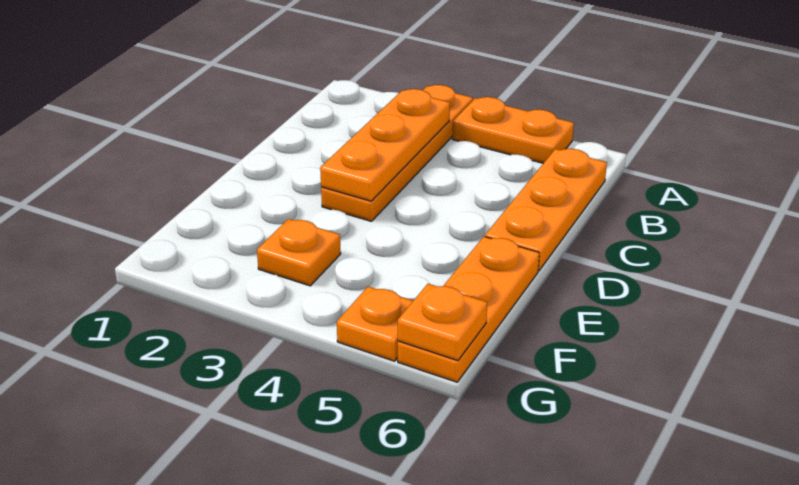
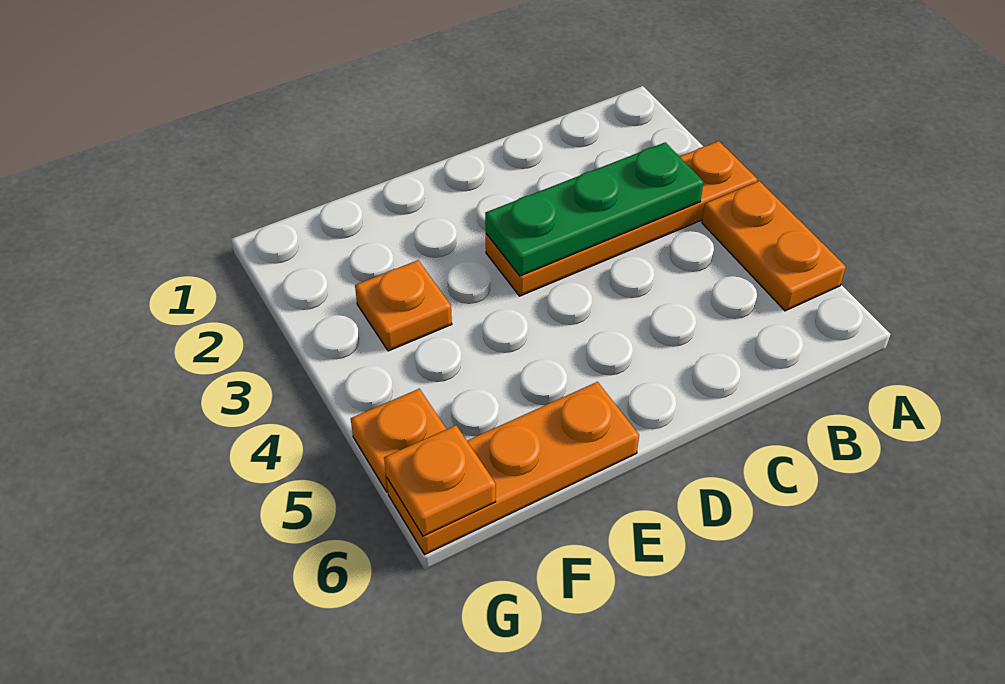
orange plate B3:D3 level 2 -> green plate B3:D3 level 2
orange plate B6:D6 level 1 -> none

